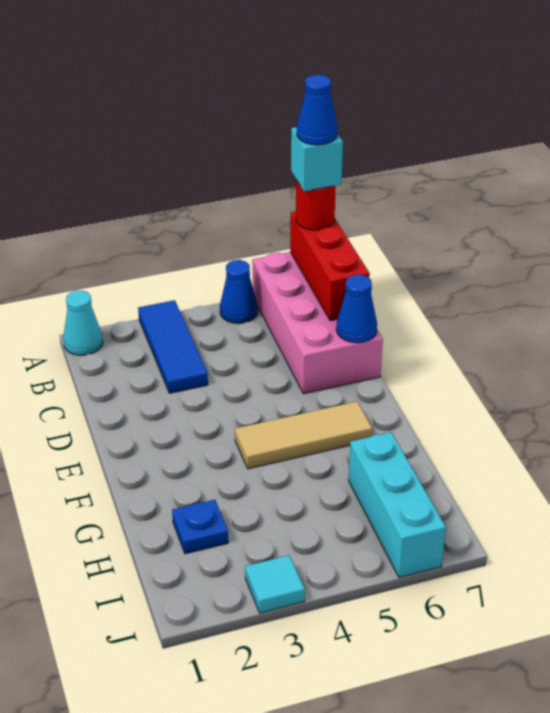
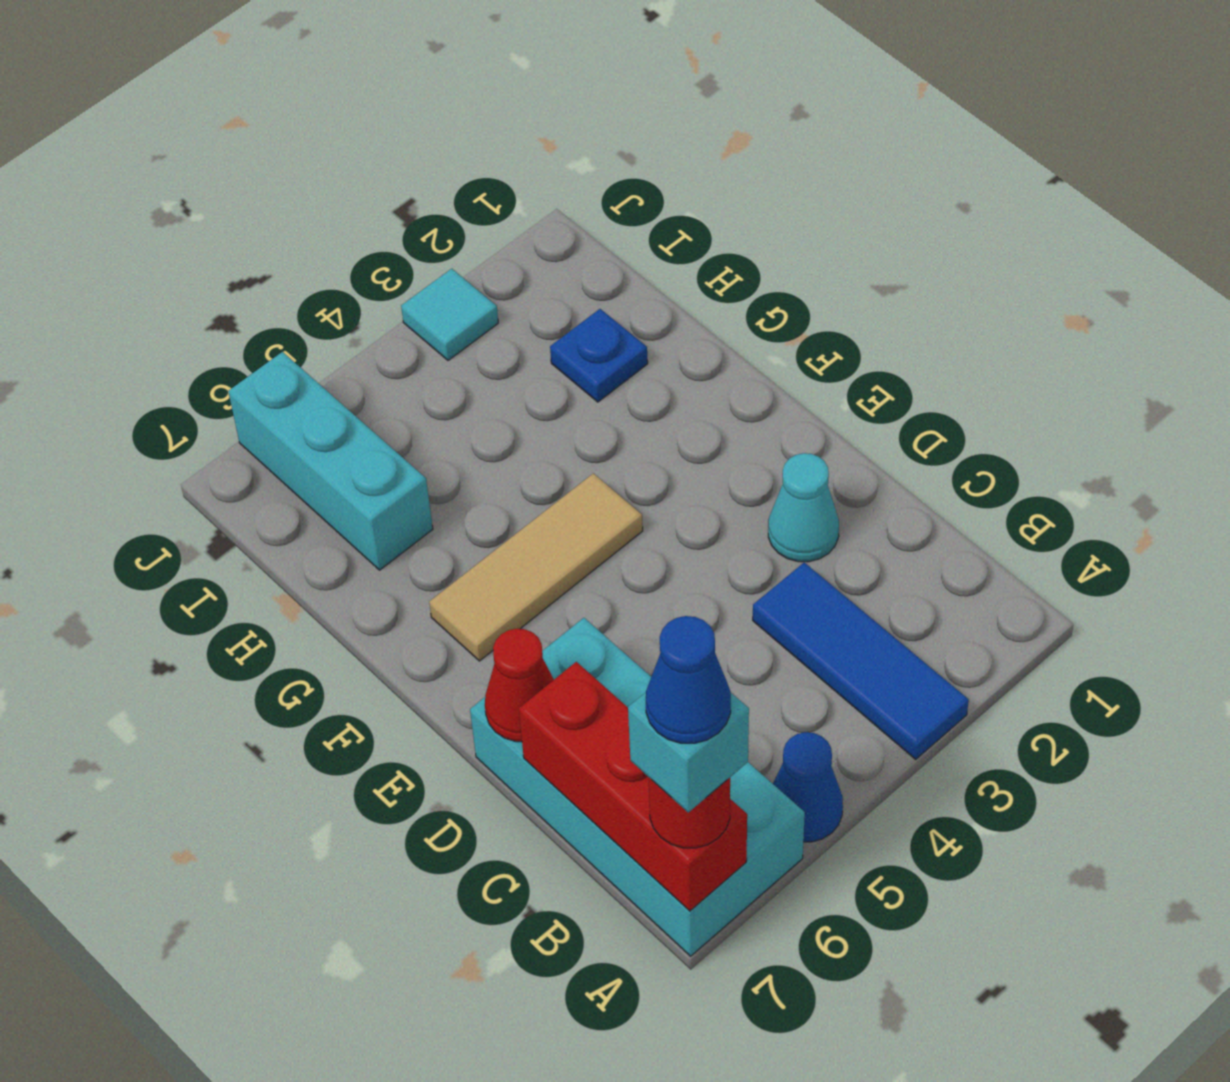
cyan cone A1 level 1 -> cyan cone D2 level 1
pink brick A6:D7 level 1 -> cyan brick A6:D7 level 1
blue cone D7 level 2 -> red cone D7 level 2

